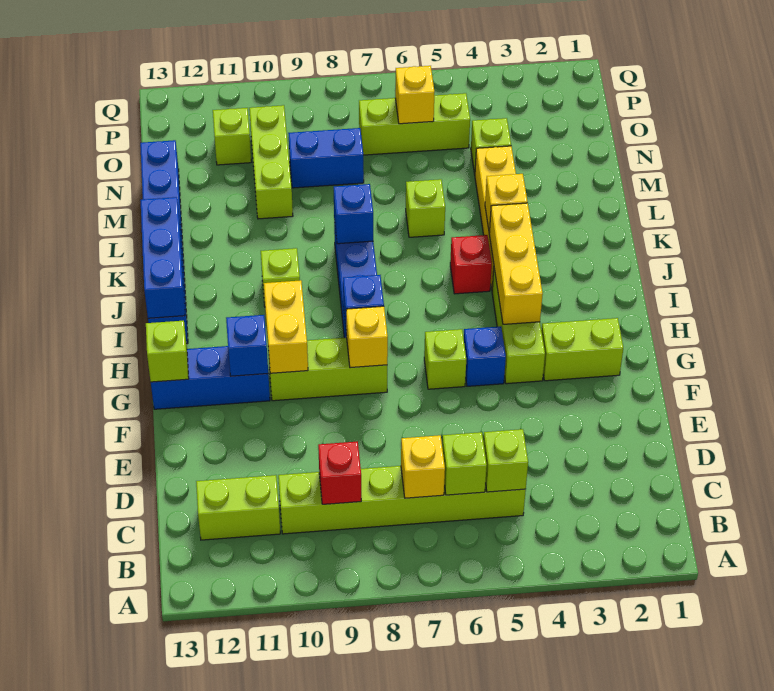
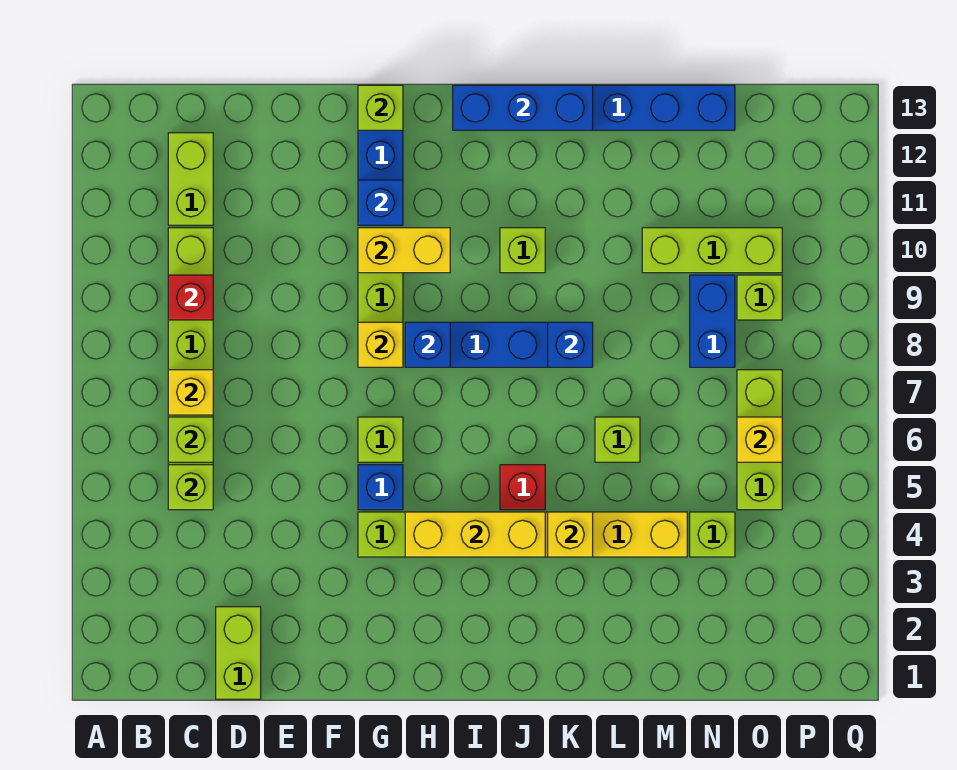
lime brick G2:G3 level 1 -> lime brick D1:D2 level 1
lime brick O11 level 1 -> lime brick O9 level 1

